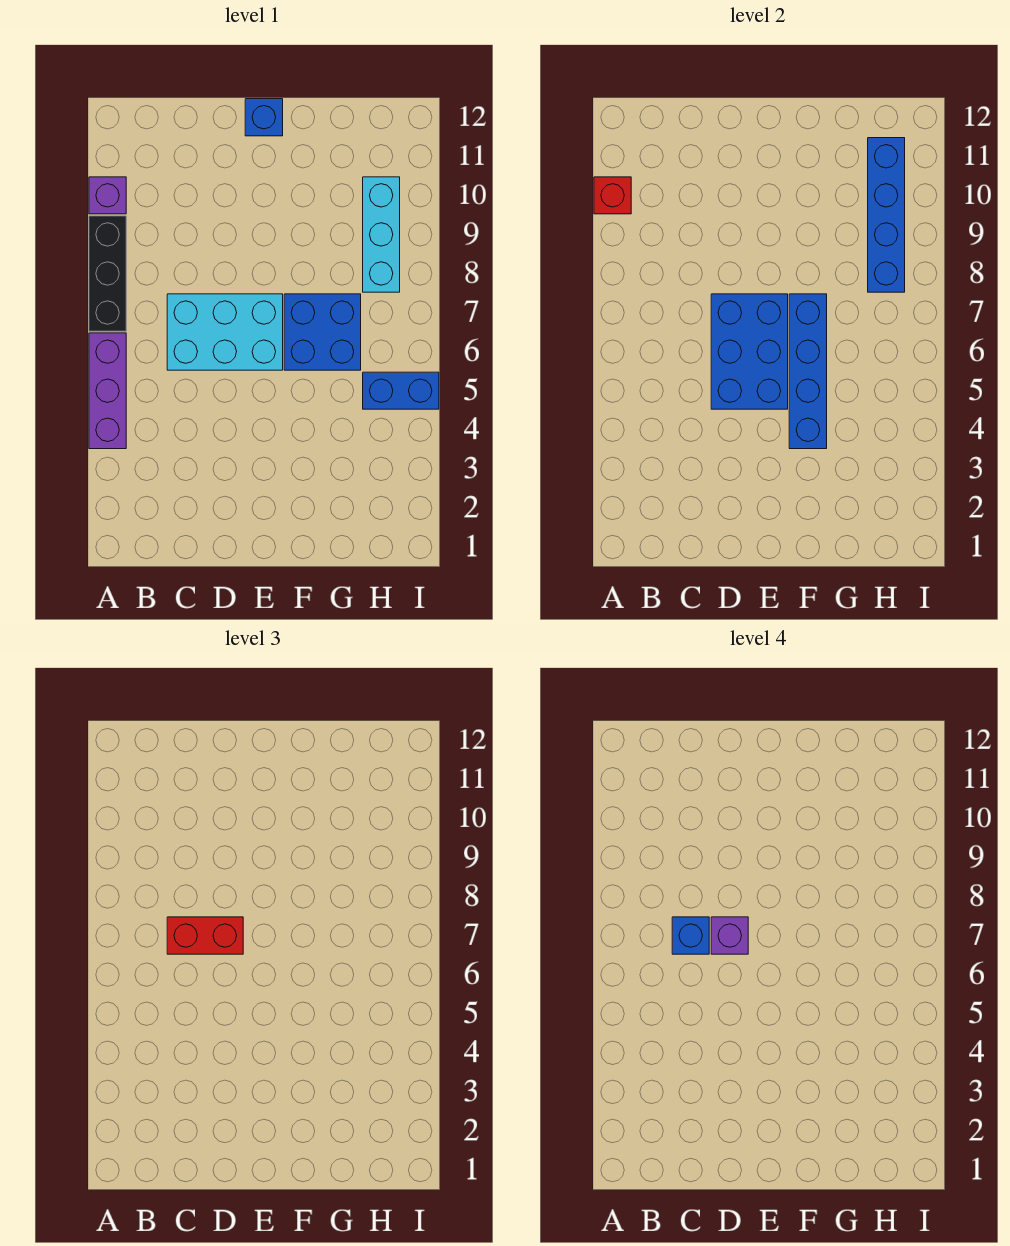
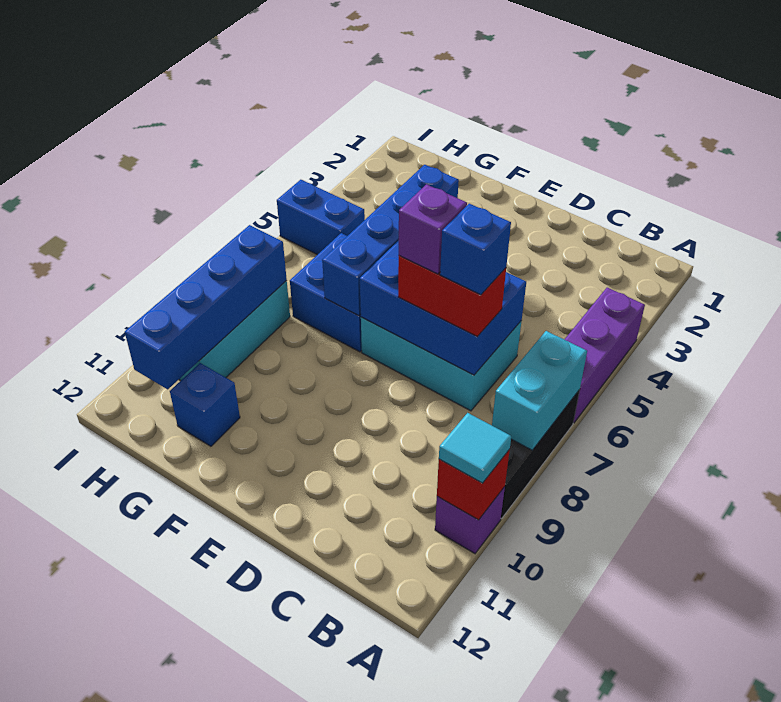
none -> cyan brick A7:A8 level 2
none -> cyan tile A10 level 3
blue brick D5:E7 level 2 -> blue brick C6:E7 level 2
blue brick E12 level 1 -> blue brick G11 level 1

